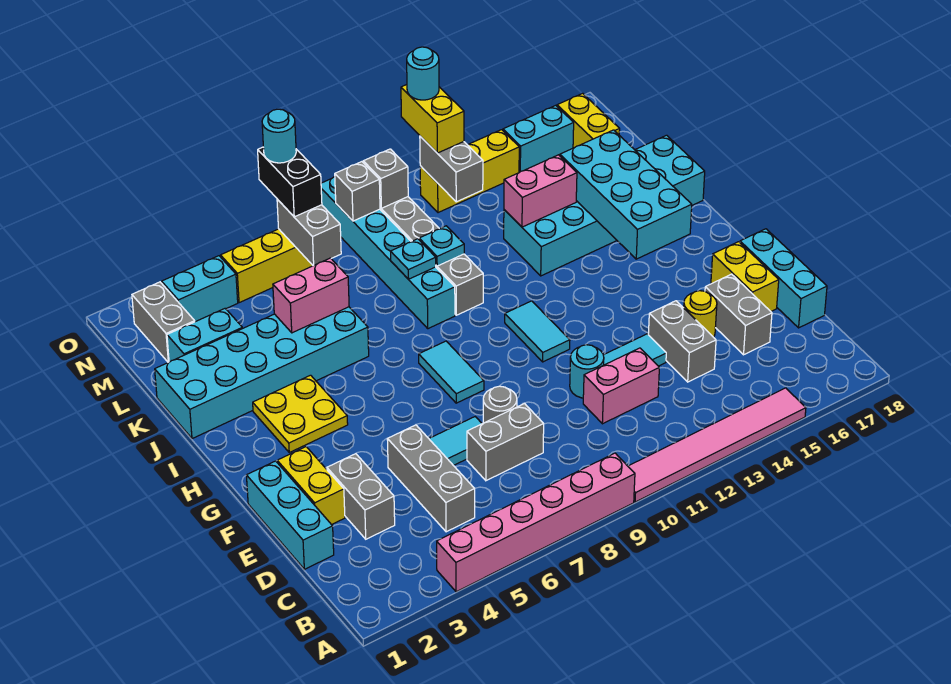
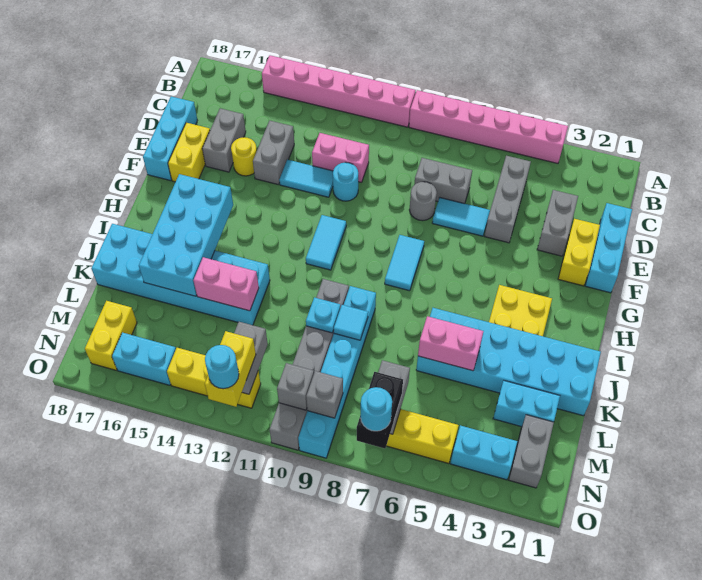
pink tile A10:A15 level 1 -> pink brick A10:A15 level 1
cyan plate K9 level 2 -> cyan tile K9 level 2

